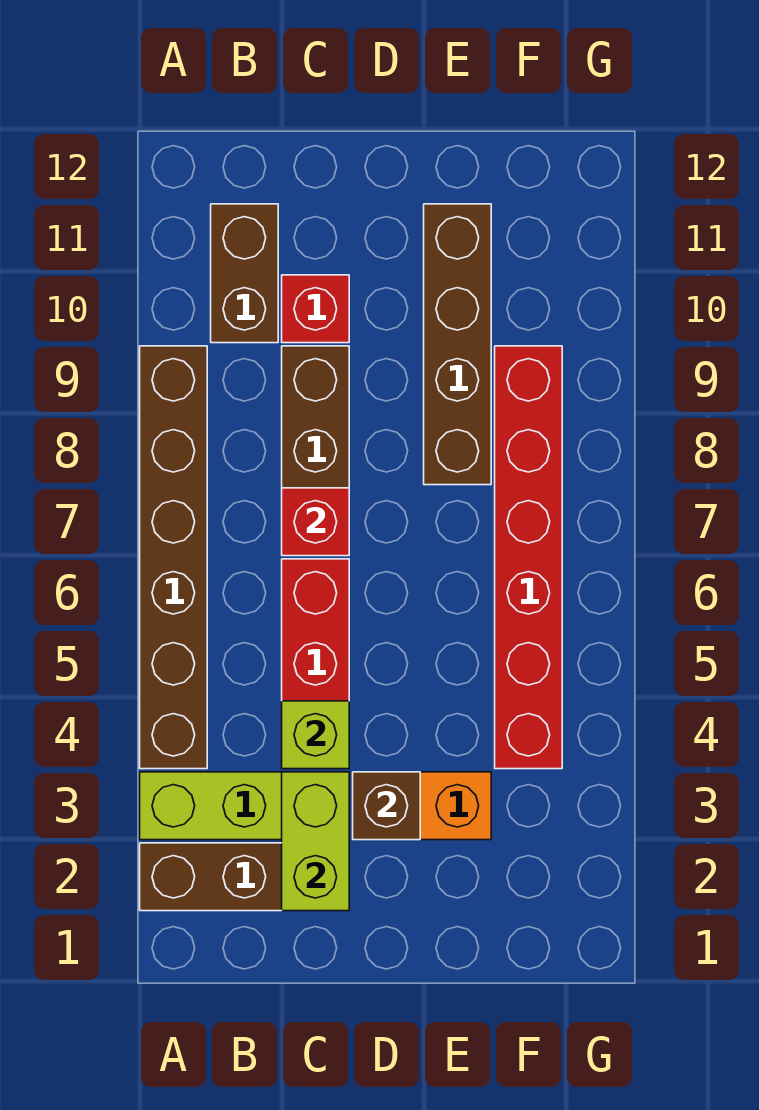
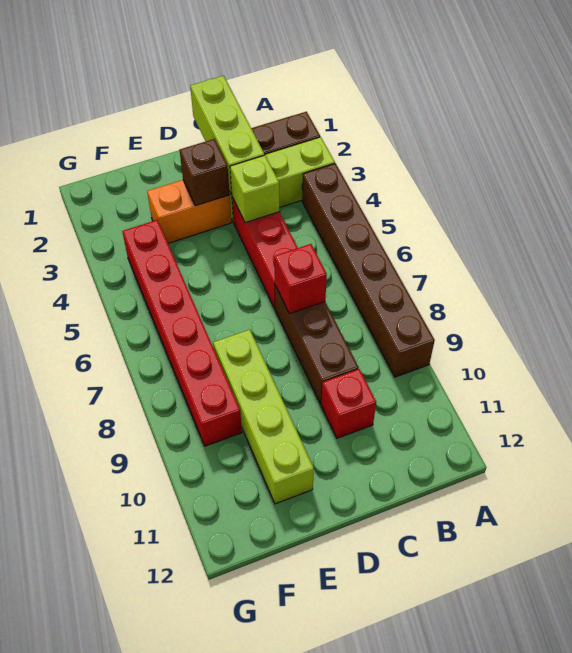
brown brick B10:B11 level 1 -> none
lime brick C2:C3 level 2 -> lime brick C1:C3 level 2
brown brick E8:E11 level 1 -> lime brick E8:E11 level 1

